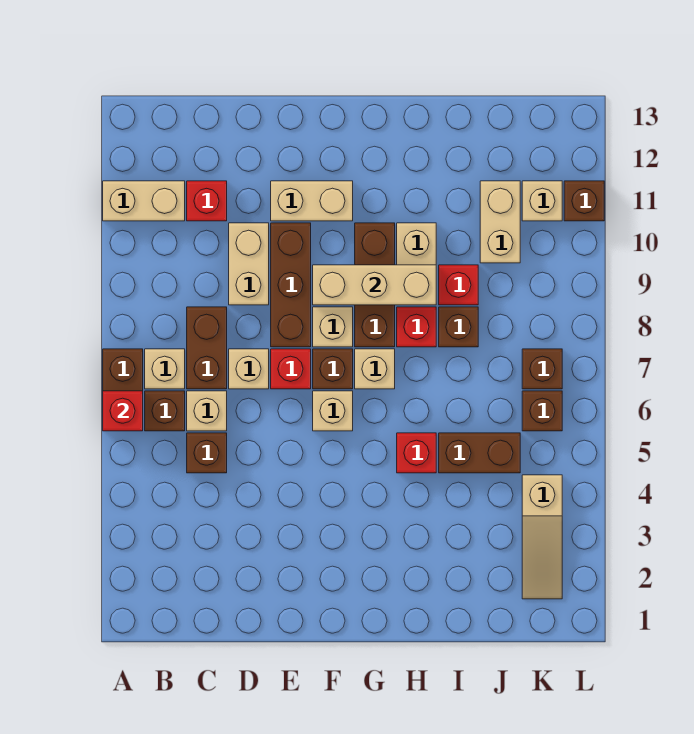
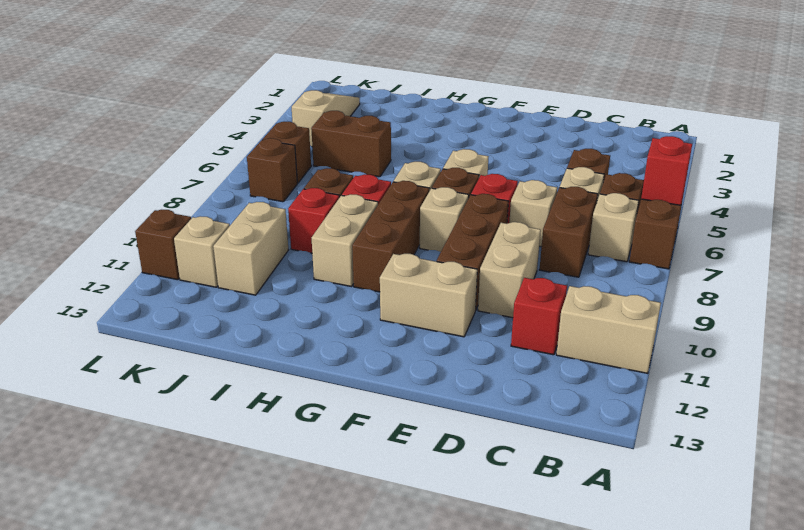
tan brick F9:H9 level 2 -> none
red brick H5 level 1 -> none

